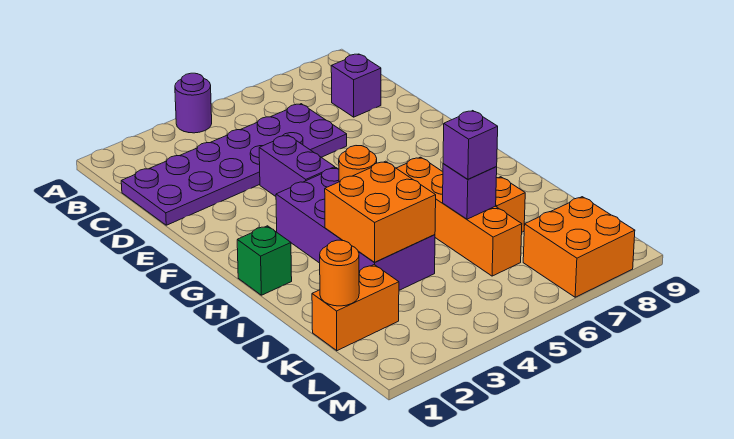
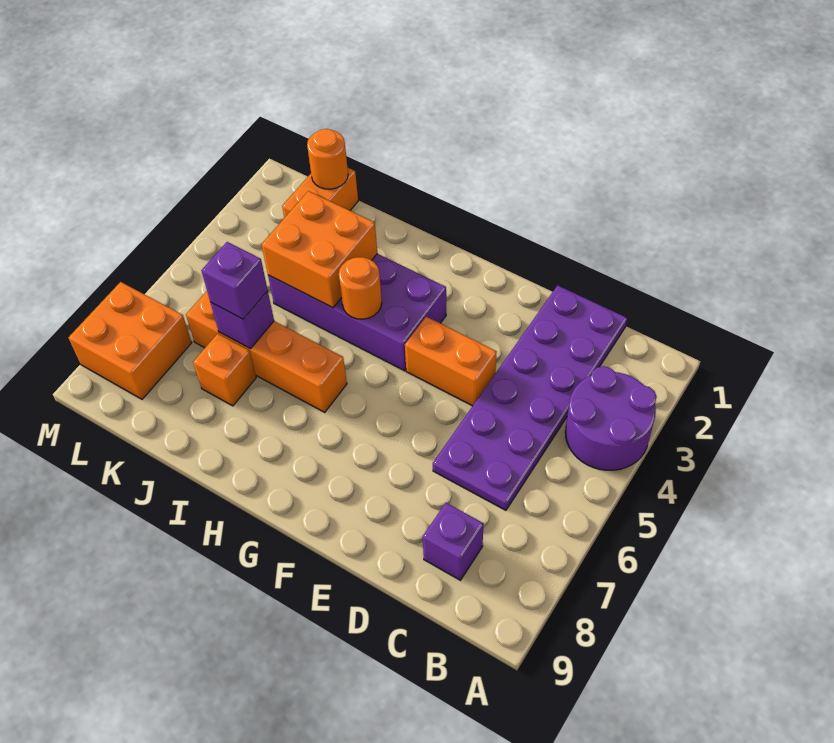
purple round brick A4 level 1 -> purple round brick A3:B4 level 1
purple brick E4:F4 level 1 -> orange brick E4:F4 level 1
green brick H1 level 1 -> none

